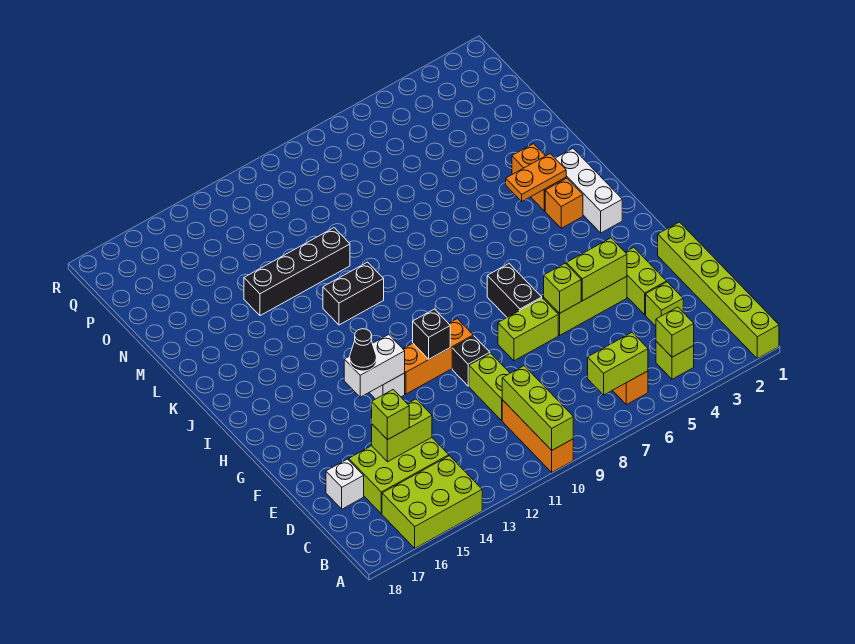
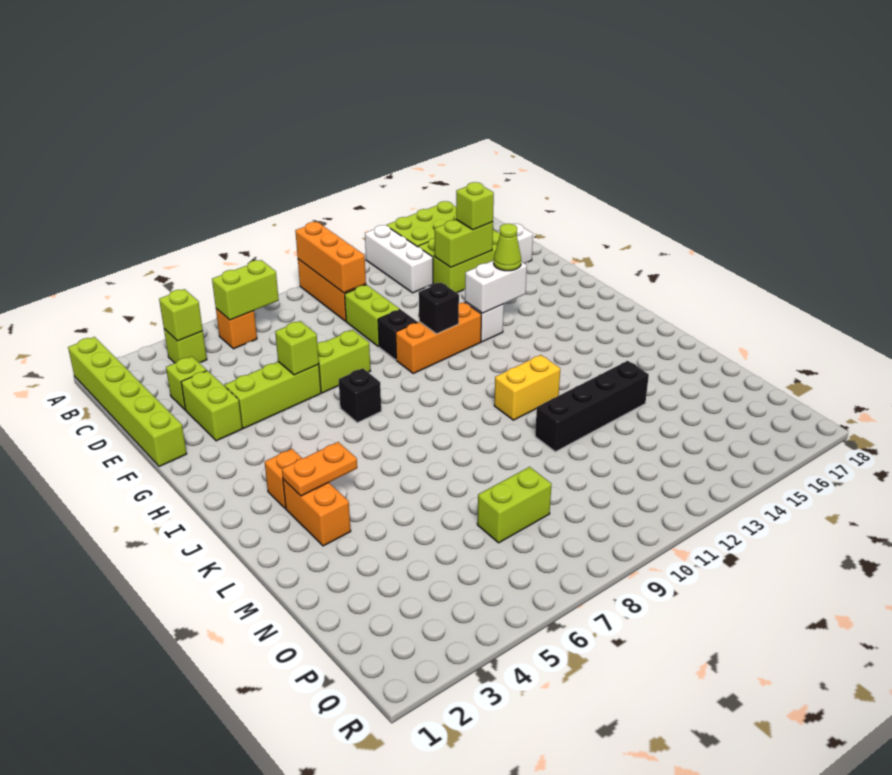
lime brick A10:C10 level 2 -> orange brick A10:C10 level 2
lime brick F4:F5 level 2 -> lime brick O7:O8 level 1
black brick G7:H7 level 1 -> black brick H7 level 1
black cone G14 level 3 -> lime cone G14 level 3
white brick I2:K2 level 1 -> white brick A13:C13 level 1
black brick K11:K12 level 1 -> yellow brick K11:K12 level 1

